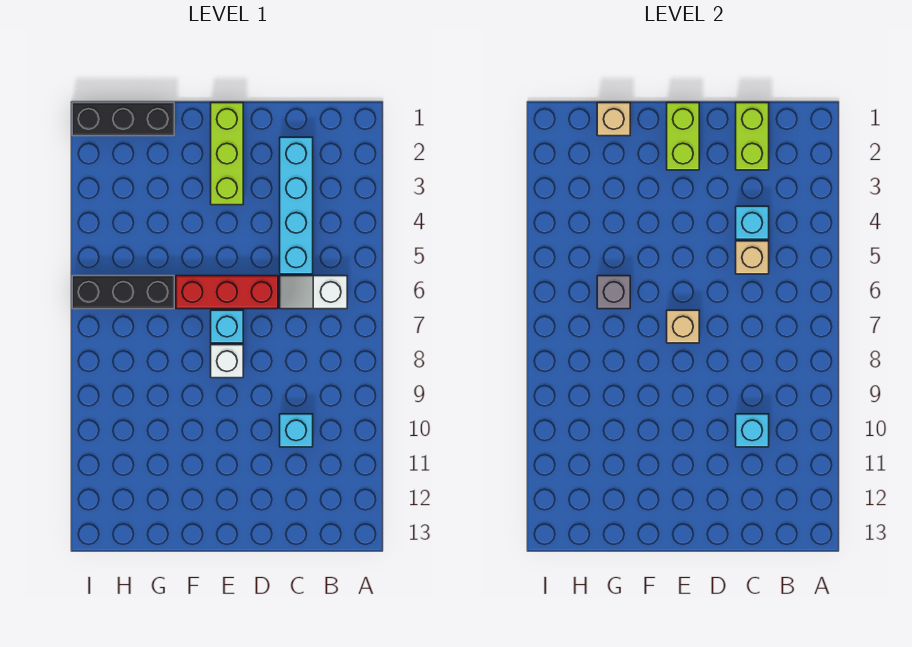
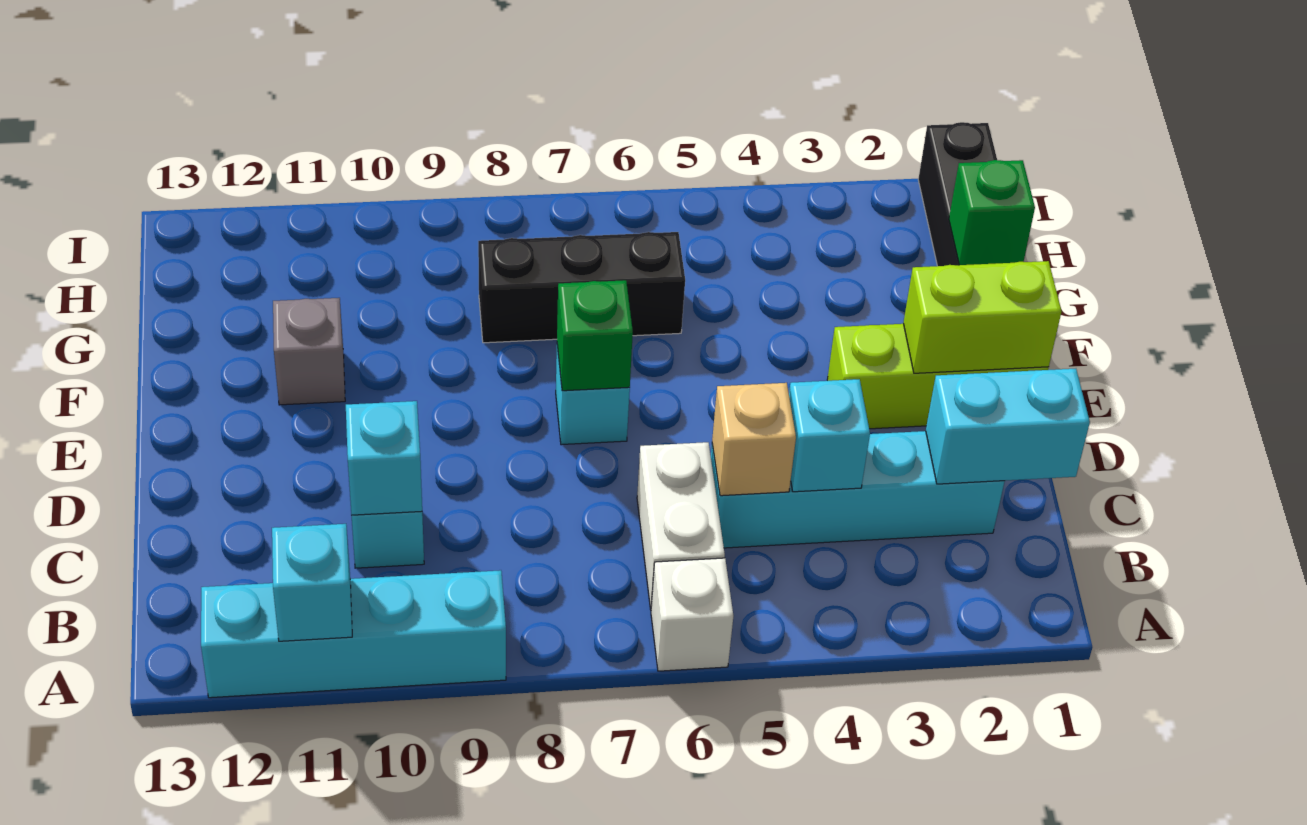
none -> cyan brick A9:A12 level 1
none -> cyan brick A11 level 2
white slope B6:C6 level 1 top B -> white brick B6:C6 level 1
lime brick C1:C2 level 2 -> cyan brick C1:C2 level 2
red brick D6:F6 level 1 -> none
tan brick E7 level 2 -> green brick E7 level 2
white brick E8 level 1 -> white brick A6 level 1
tan brick G1 level 2 -> green brick G1 level 2
black brick G6:I6 level 1 -> black brick G6:G8 level 1
grey brick G6 level 2 -> grey brick F11 level 1

